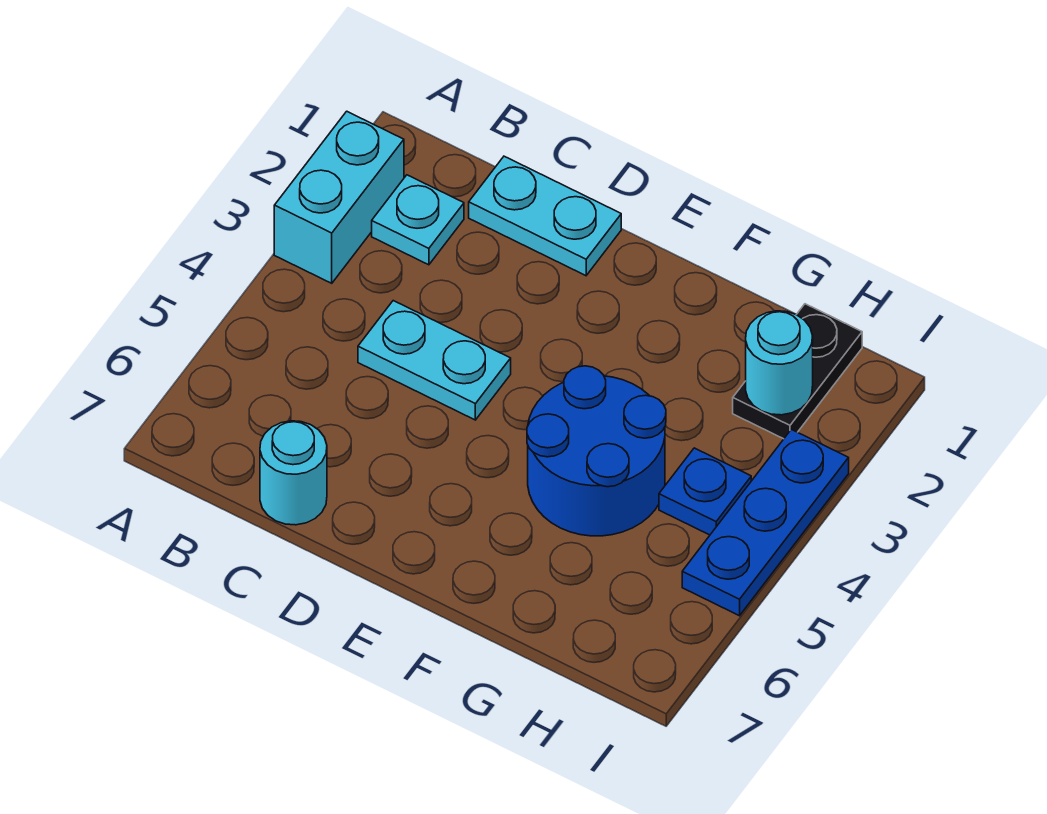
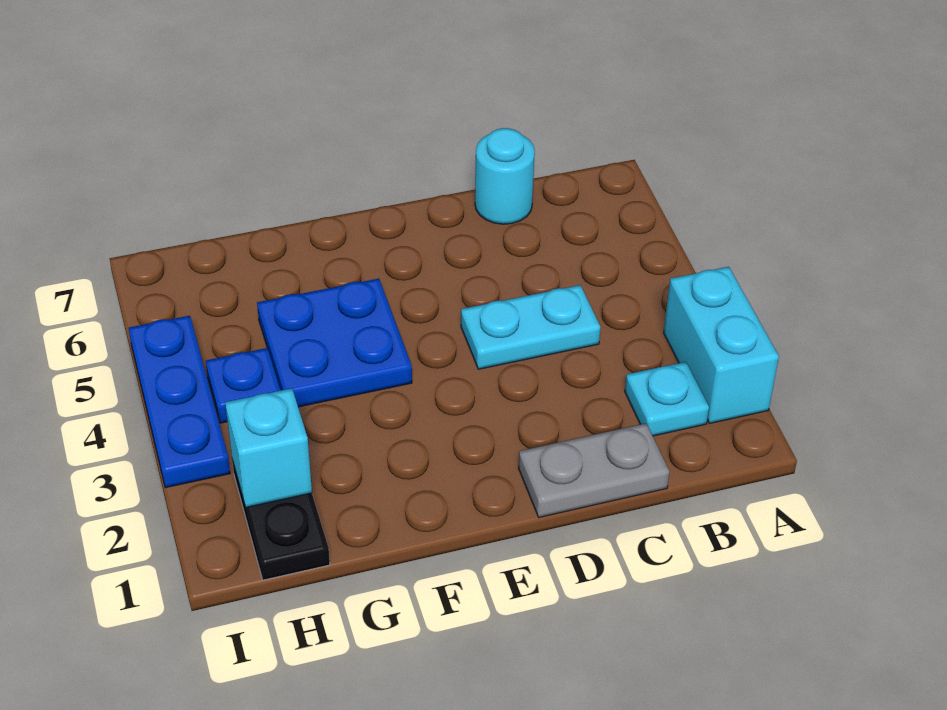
cyan plate C1:D1 level 1 -> grey plate C1:D1 level 1
blue round brick F4:G5 level 1 -> blue plate F4:G5 level 1
cyan round brick H2 level 2 -> cyan brick H2 level 2

